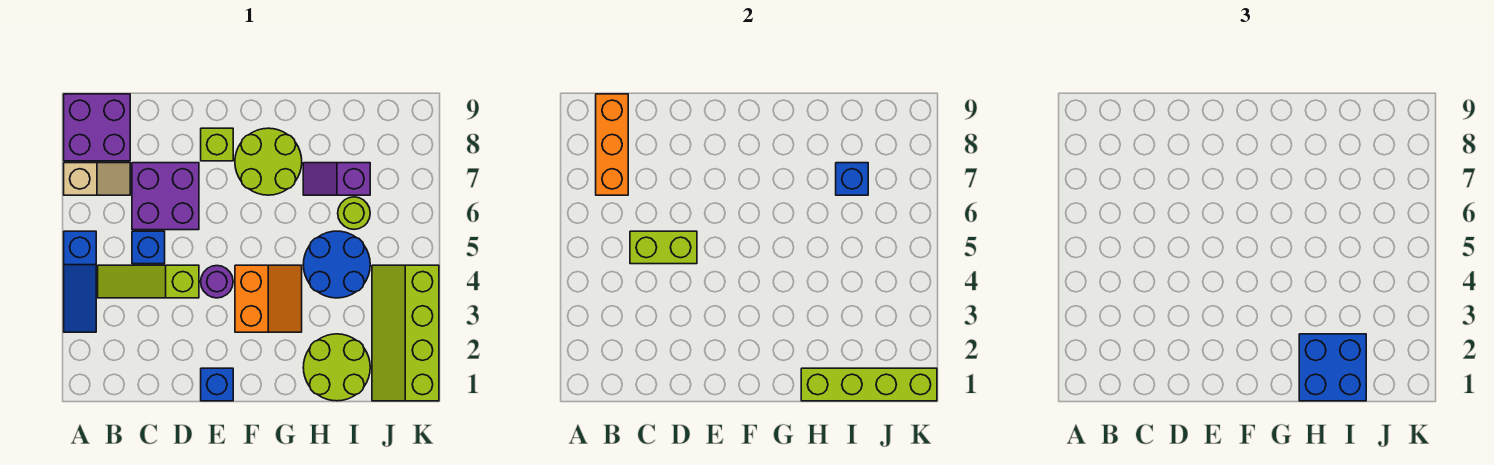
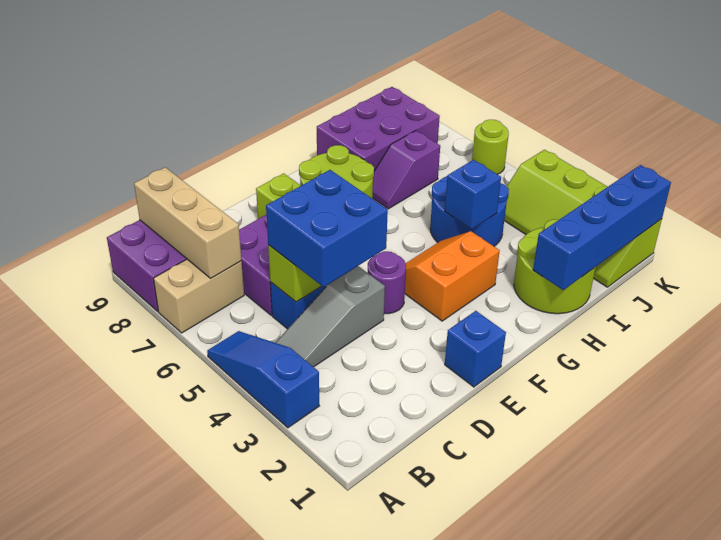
blue slope A3:A5 level 1 top 5 -> blue slope A3:A5 level 1 top 3
tan slope A7:B7 level 1 top A -> tan brick A7:B7 level 1
lime slope B4:D4 level 1 top D -> grey slope B4:D4 level 1 top D
orange brick B7:B9 level 2 -> tan brick B7:B9 level 2
orange slope F3:G4 level 1 top F -> orange slope F3:G4 level 1 top 3
lime brick H1:K1 level 2 -> blue brick H1:K1 level 2
blue brick H1:I2 level 3 -> blue brick C4:D5 level 3
none -> purple brick H8:J9 level 1
lime round brick I6 level 1 -> lime round brick K6 level 1
blue brick I7 level 2 -> blue brick H4 level 2

